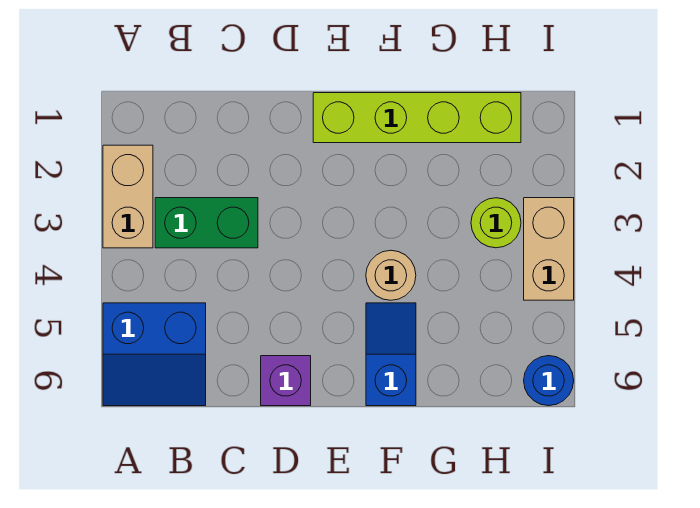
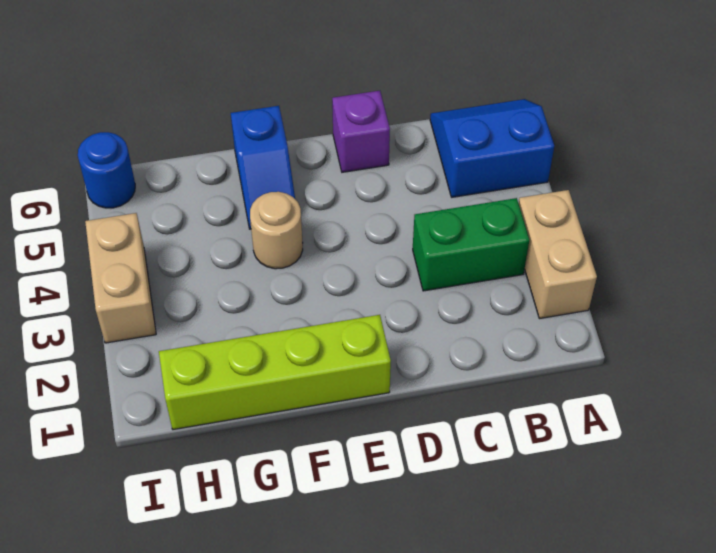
lime round brick H3 level 1 -> none

